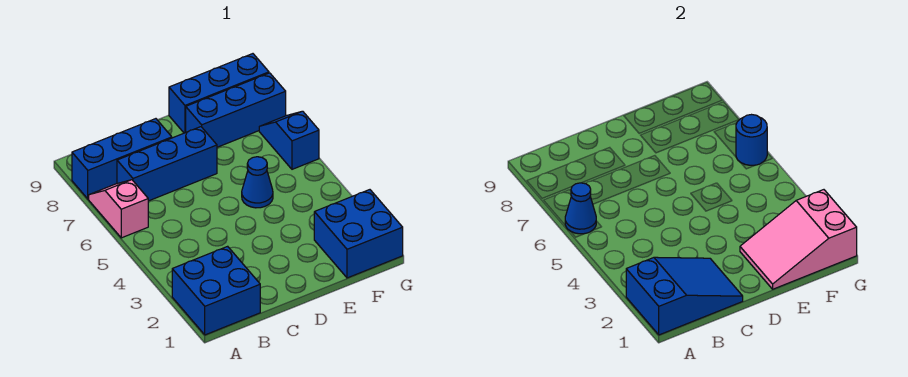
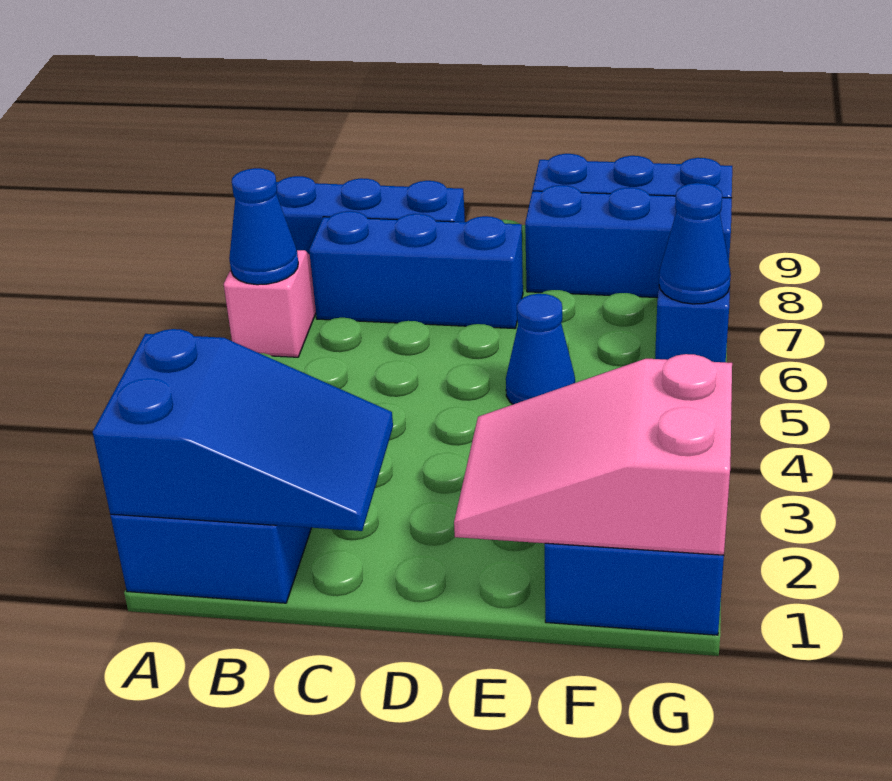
blue round brick G6 level 2 -> blue cone G6 level 2

